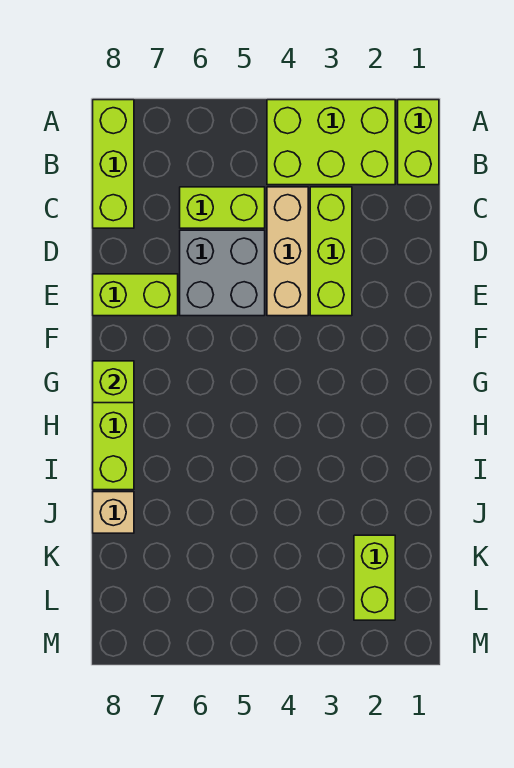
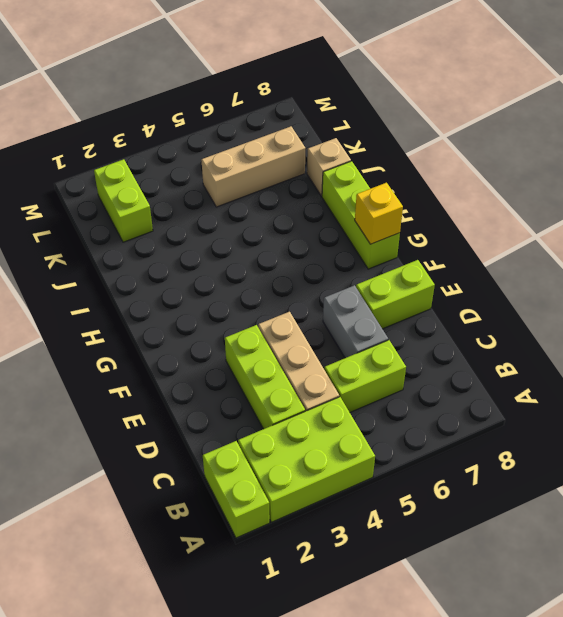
lime brick A8:C8 level 1 -> none
grey brick D5:E6 level 1 -> grey brick D6:E6 level 1
lime brick G8 level 2 -> yellow brick G8 level 2
none -> tan brick K5:K7 level 1

